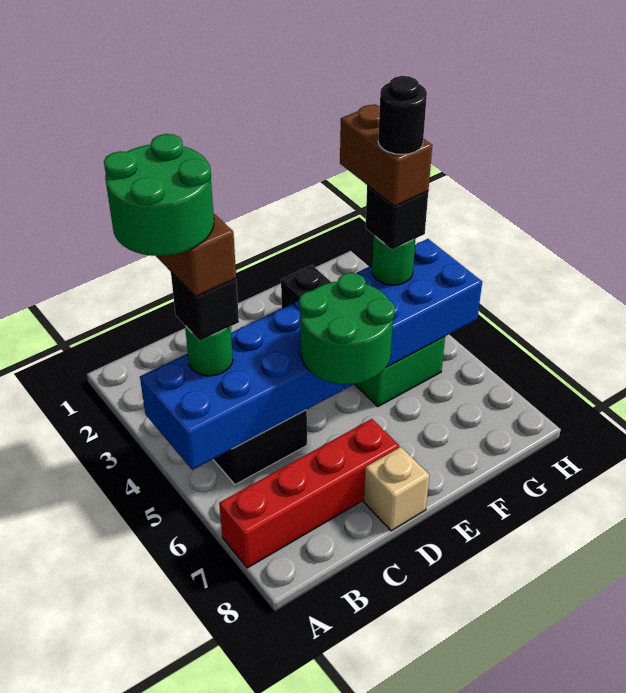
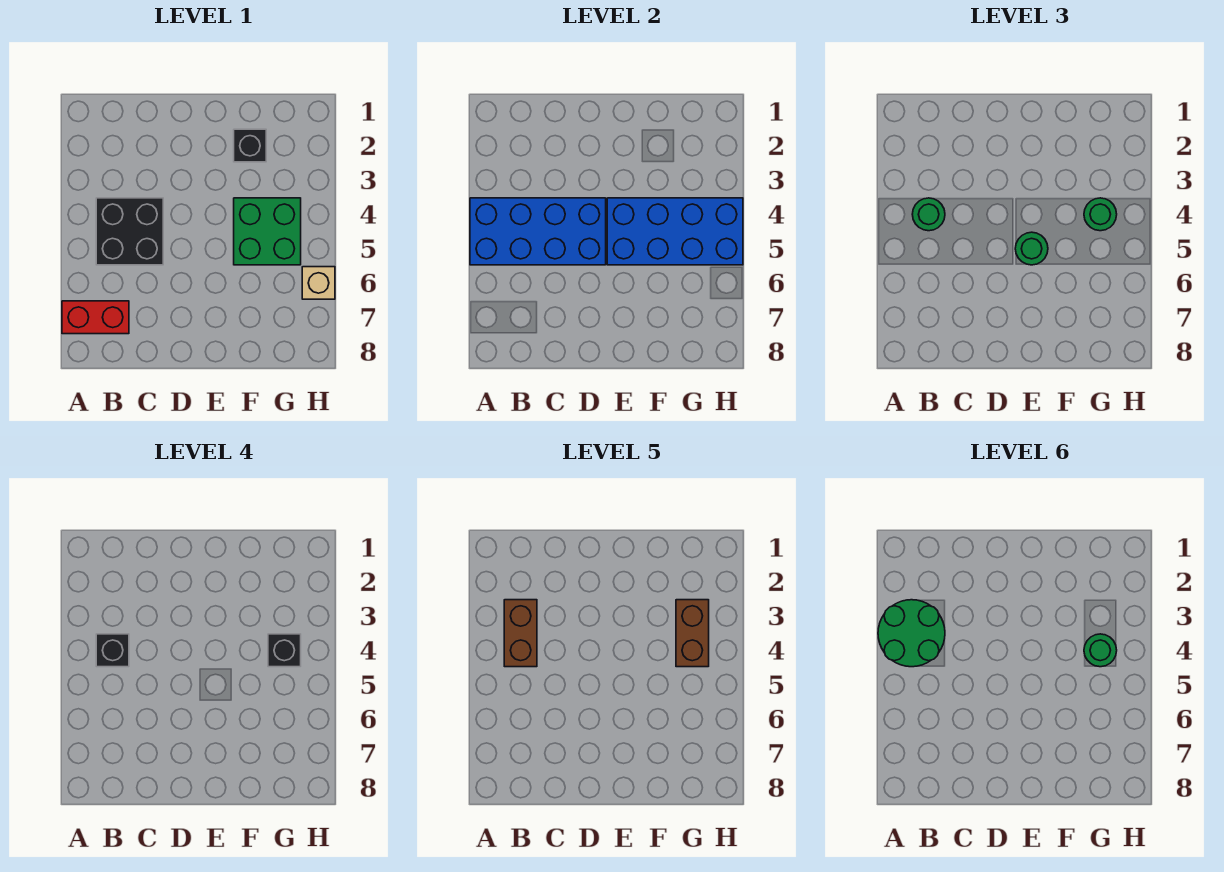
red brick A7:D7 level 1 -> red brick A7:B7 level 1
green round brick D5:E6 level 3 -> green round brick E5 level 3
tan brick D8 level 1 -> tan brick H6 level 1
black round brick G4 level 6 -> green round brick G4 level 6

